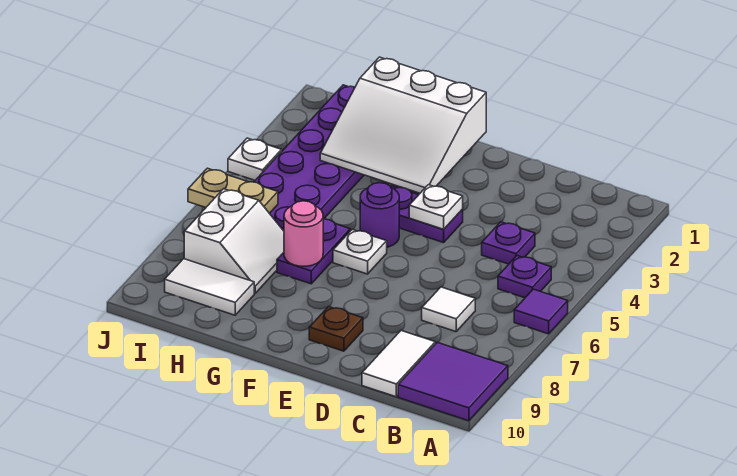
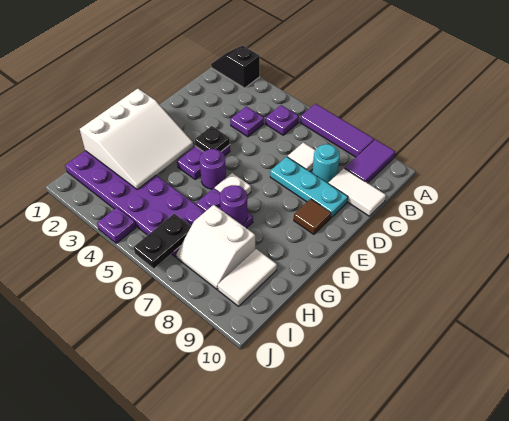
none -> black slope A1:A2 level 1 top 2
purple tile A6 level 1 -> purple tile A6:A8 level 1
purple tile A9:B10 level 1 -> purple tile A9:B9 level 1
none -> cyan round brick C8 level 1
none -> cyan plate D7:D9 level 1
white plate E4 level 2 -> black plate E4 level 2
brown plate E9 level 1 -> brown tile E9 level 1
pink round brick G7 level 2 -> purple round brick G7 level 2
white slope H7:I8 level 1 top I -> white slope H7:I8 level 1 top H
tan plate I6:J6 level 2 -> black plate I6:J6 level 2
white plate J4 level 1 -> purple plate J4 level 1

